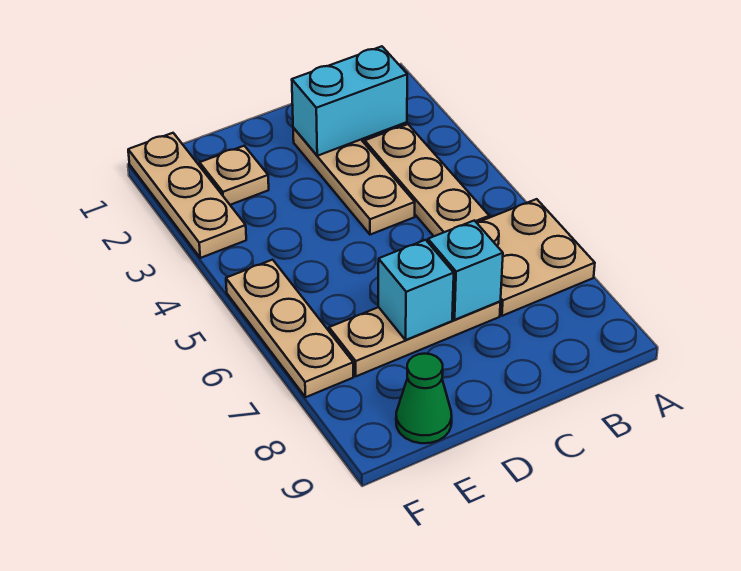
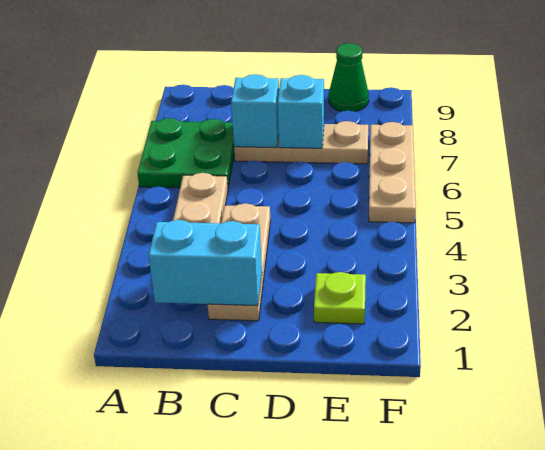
tan plate A6:B7 level 1 -> green plate A6:B7 level 1
tan plate E2 level 1 -> lime plate E2 level 1
tan plate F1:F3 level 1 -> none

